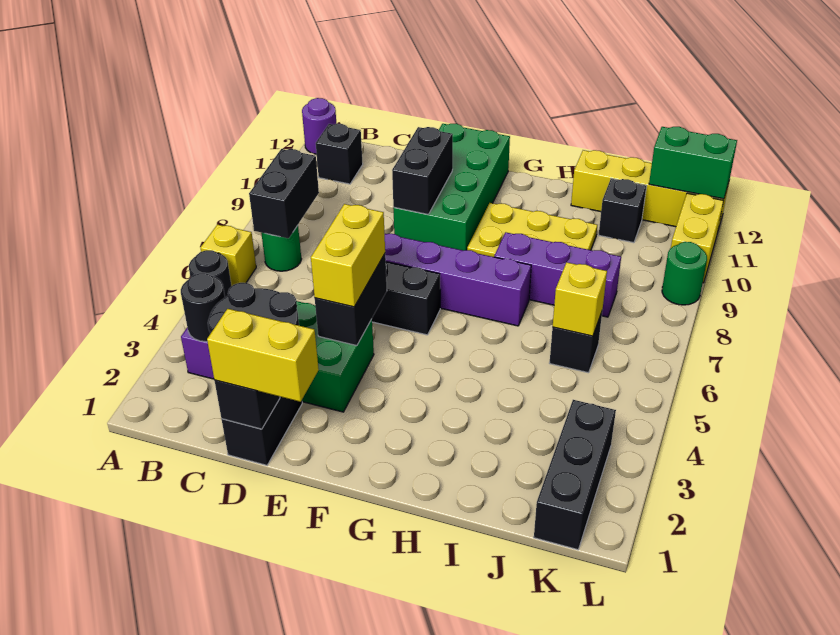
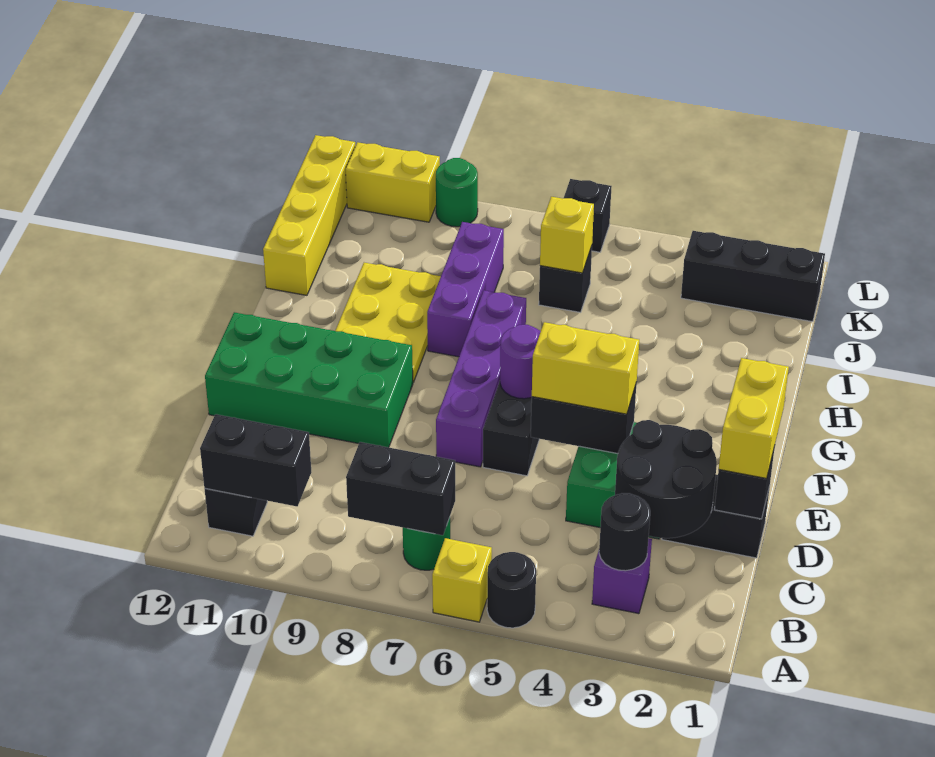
purple round brick A12 level 1 -> purple round brick F6 level 2
black brick E9:E10 level 2 -> black brick B10:B11 level 2
black brick J11 level 1 -> black brick L6 level 1
green brick K12:L12 level 2 -> none

